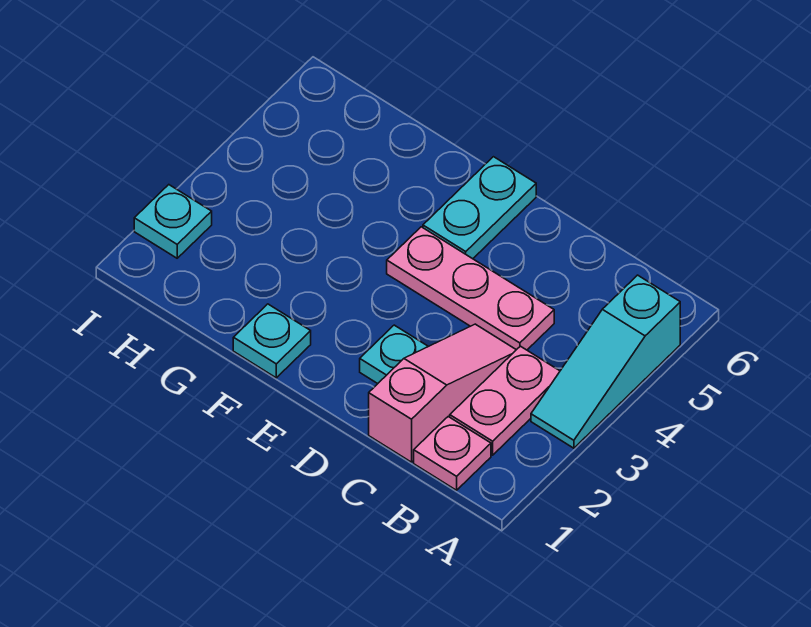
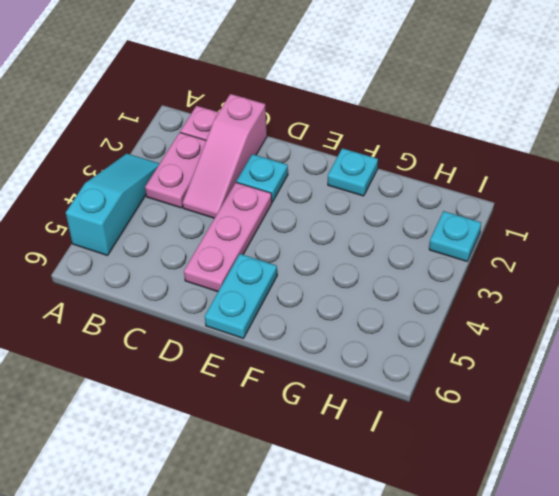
pink plate C4:E4 level 1 -> pink plate D3:D5 level 1

